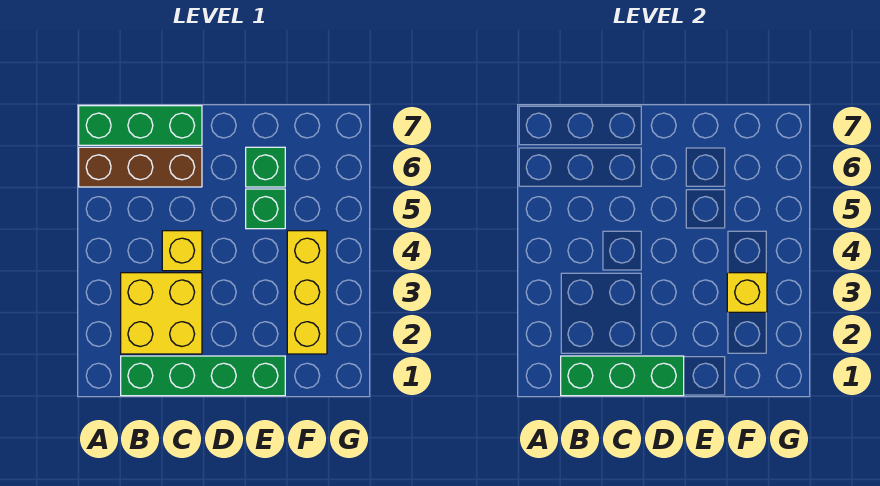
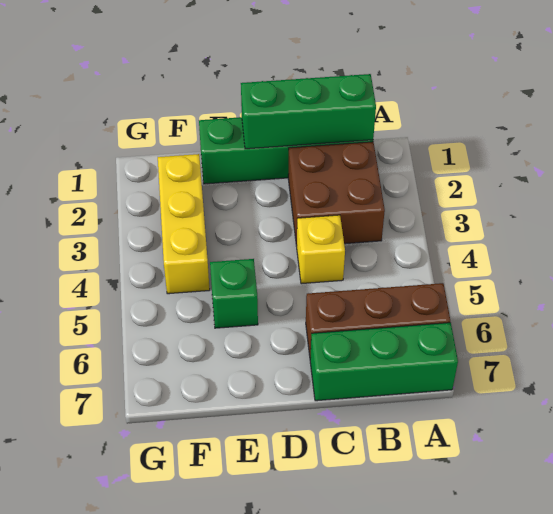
yellow brick B2:C3 level 1 -> brown brick B2:C3 level 1
green brick E6 level 1 -> none
yellow brick F3 level 2 -> none

